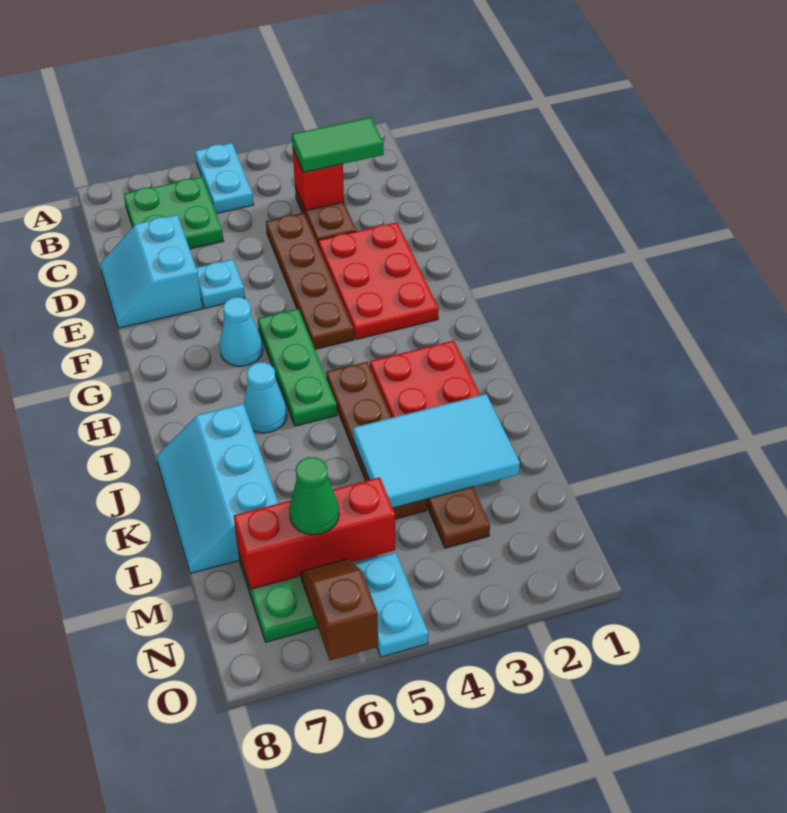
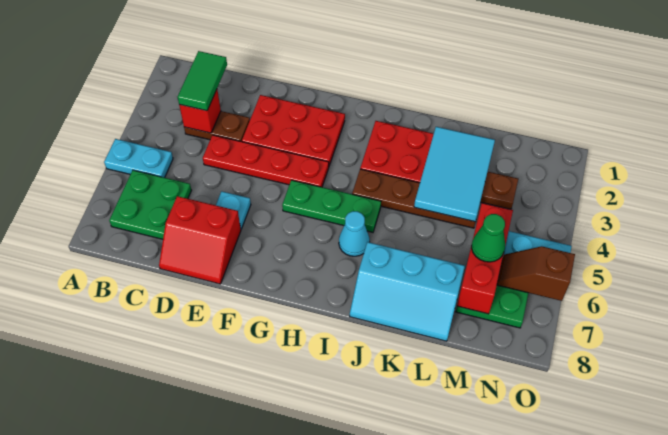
brown plate D4:G4 level 1 -> red plate D4:G4 level 1
cyan slope D7:E8 level 1 top 7 -> red slope D7:E8 level 1 top 7
cyan cone G6 level 1 -> none

